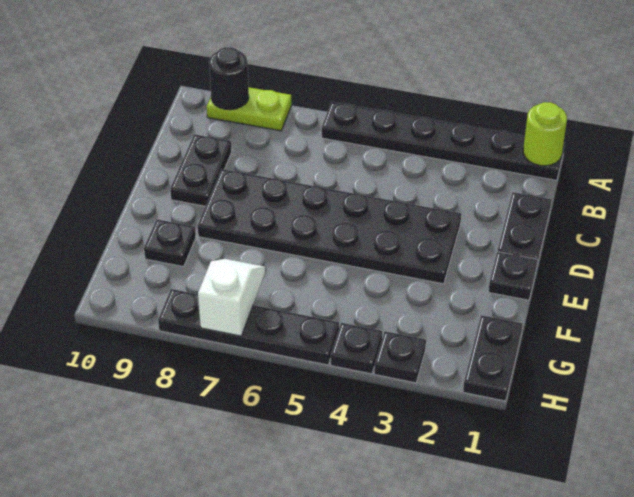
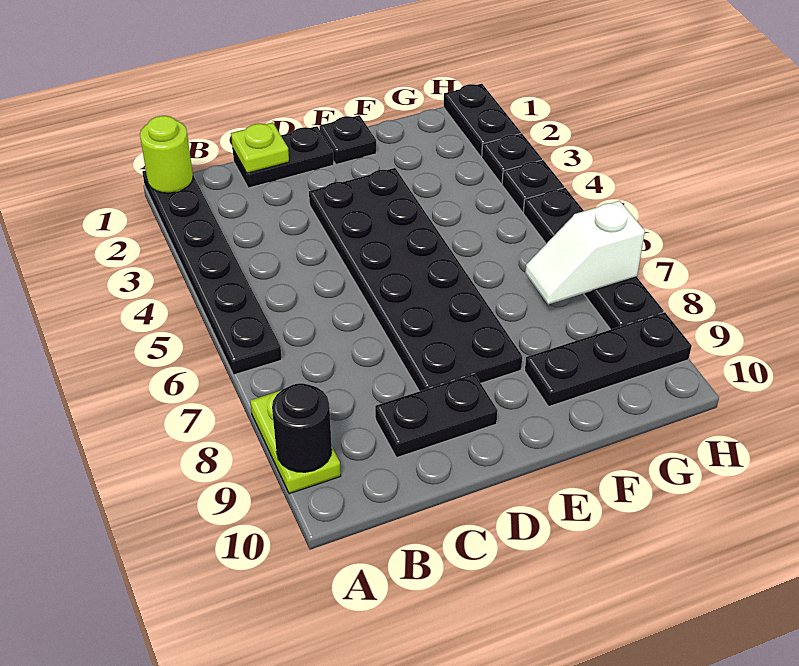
none -> lime plate C1 level 2
black plate F9 level 1 -> black plate F9:H9 level 1
black plate G1:H1 level 1 -> black plate H1:H2 level 1

